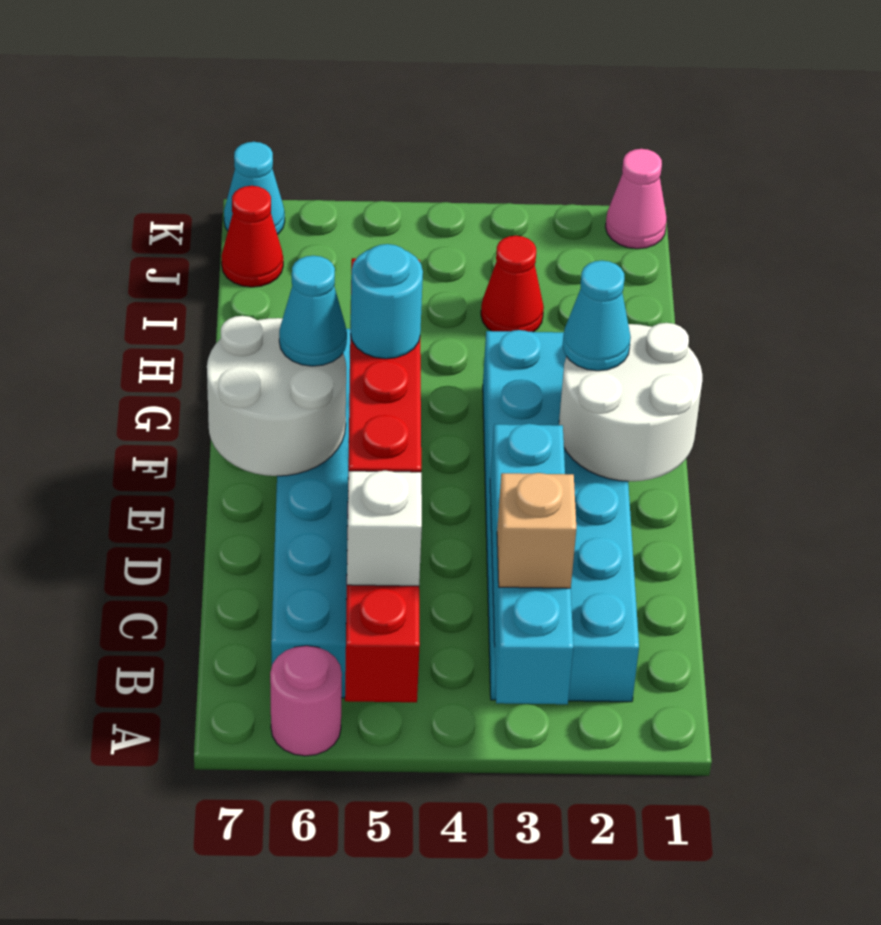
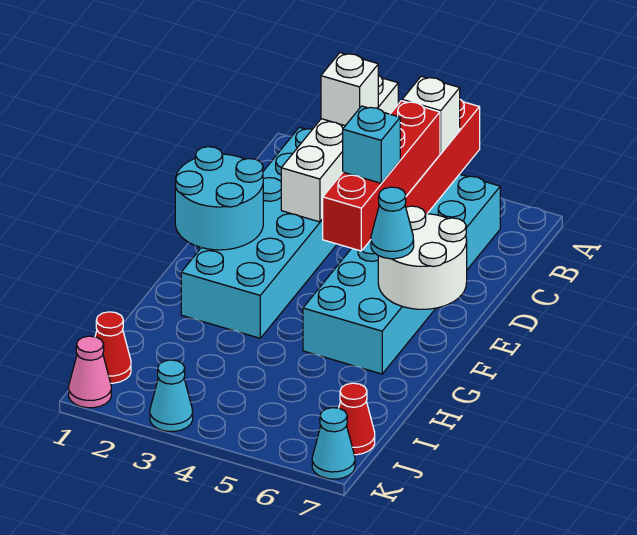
cyan brick A3:D3 level 2 -> white brick A3:D3 level 2
pink round brick A6 level 1 -> none
tan brick B3 level 3 -> white brick B3 level 3
white round brick E1:F2 level 2 -> cyan round brick E1:F2 level 2
cyan round brick E5 level 4 -> cyan brick E5 level 4
cyan cone F2 level 3 -> cyan cone K3 level 1
red cone I3 level 1 -> red cone J1 level 1

